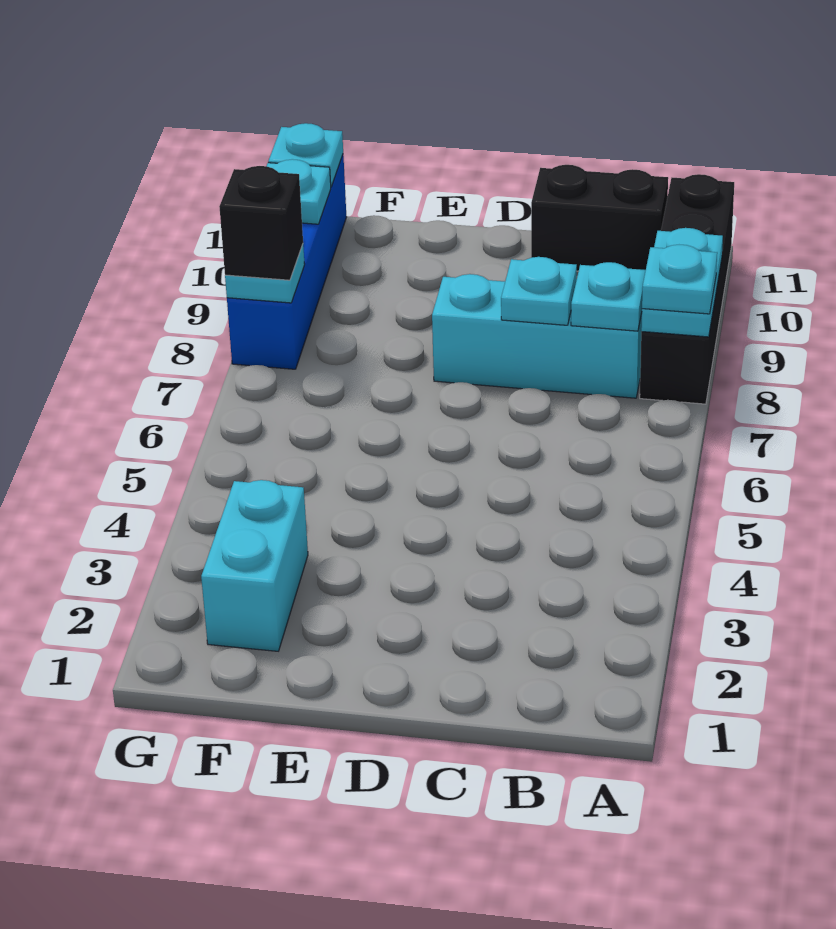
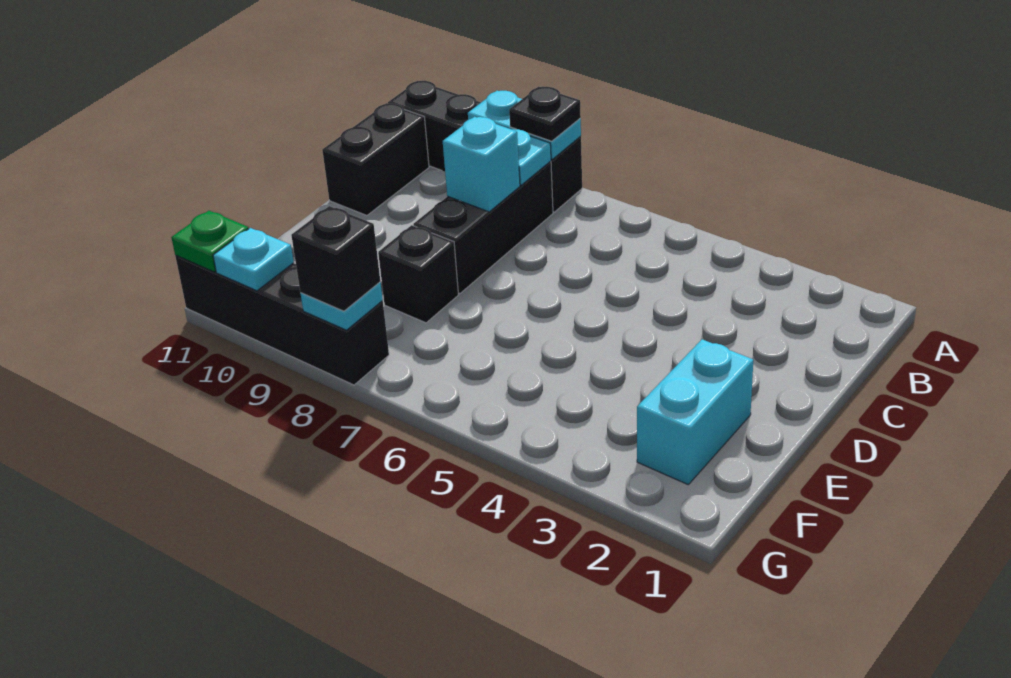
cyan plate A8 level 3 -> black plate A8 level 3
cyan brick B8:D8 level 1 -> black brick B8:D8 level 1
cyan plate C8 level 2 -> cyan brick C8 level 2
none -> black brick E8 level 1
cyan brick F2:F3 level 1 -> cyan brick E2:F2 level 1
blue brick G8:G11 level 1 -> black brick G8:G11 level 1
cyan plate G11 level 2 -> green plate G11 level 2

